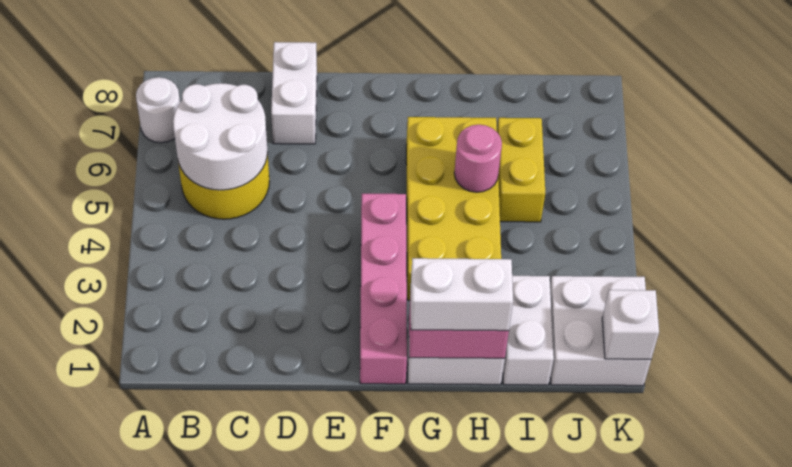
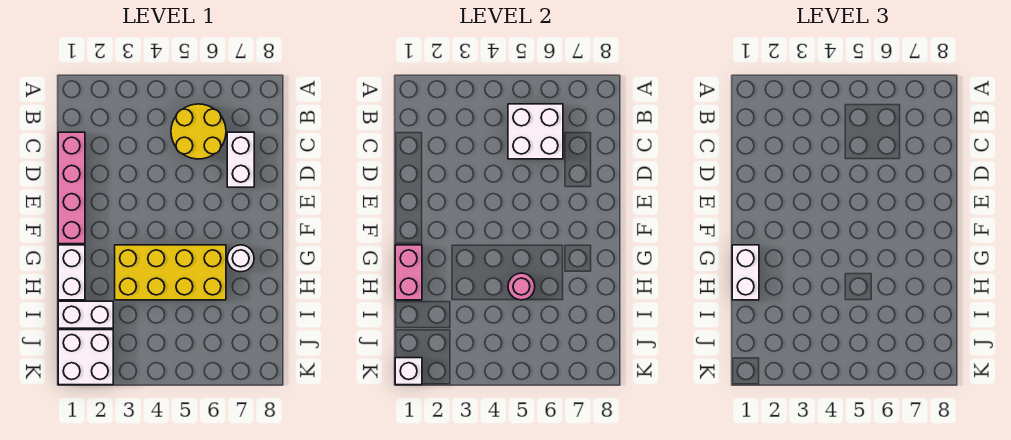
white round brick A7 level 1 -> white round brick G7 level 1
white round brick B5:C6 level 2 -> white brick B5:C6 level 2
white brick D7:D8 level 1 -> white brick C7:D7 level 1
pink brick F1:F4 level 1 -> pink brick C1:F1 level 1
yellow brick I5:I6 level 1 -> none

